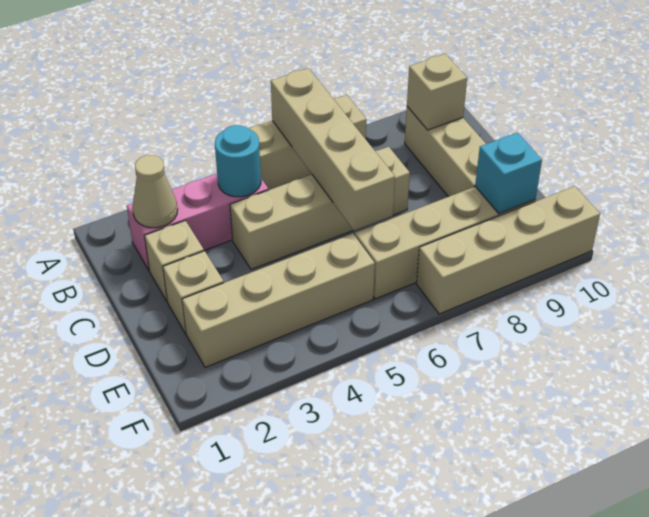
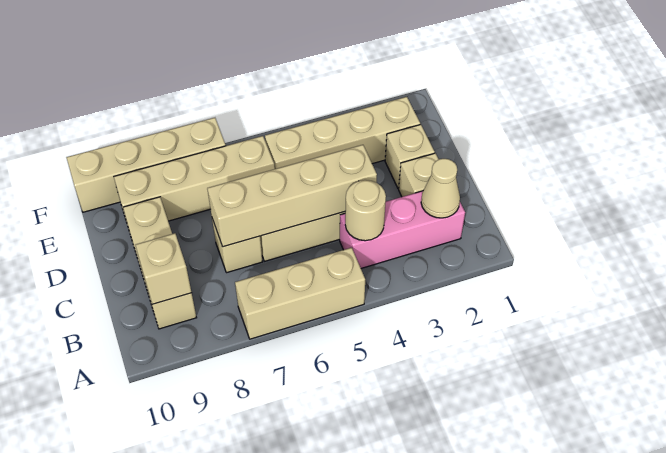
tan brick A6:D6 level 2 -> tan brick C4:C7 level 2
cyan round brick B4 level 2 -> tan round brick B4 level 2
cyan brick E9 level 2 -> none

